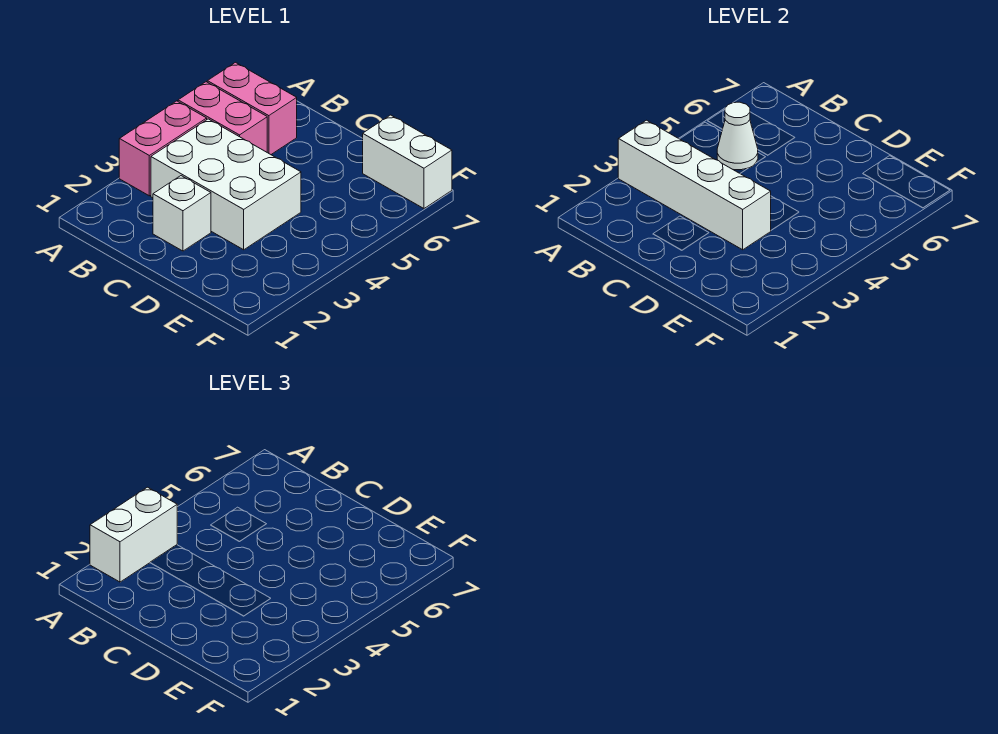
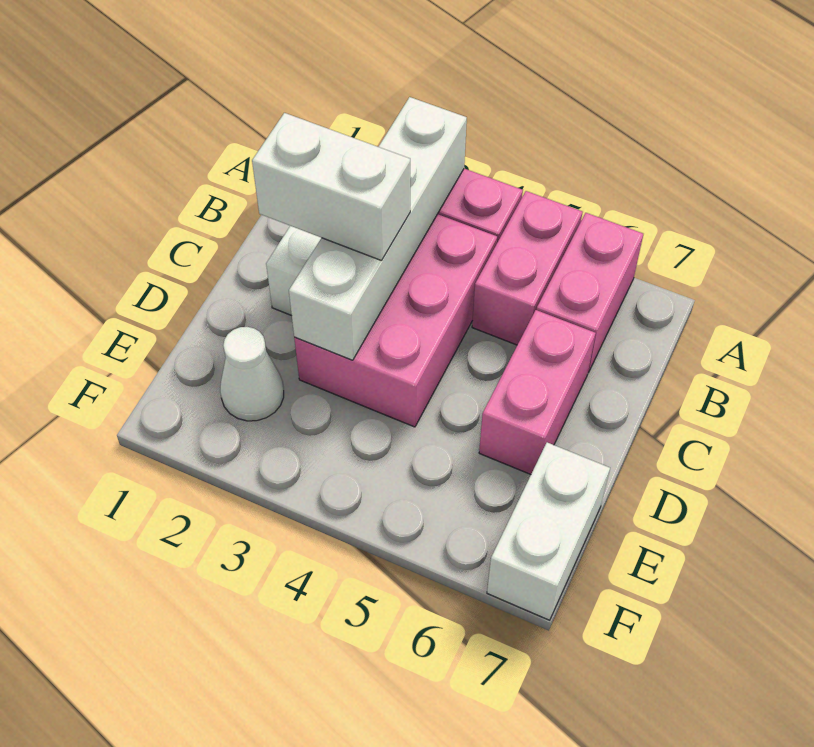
white brick A2:A3 level 3 -> white brick C2:C3 level 3
white brick B3:D4 level 1 -> pink brick B3:D4 level 1
white cone B5 level 2 -> white cone E2 level 1
none -> pink brick C6:D6 level 1

